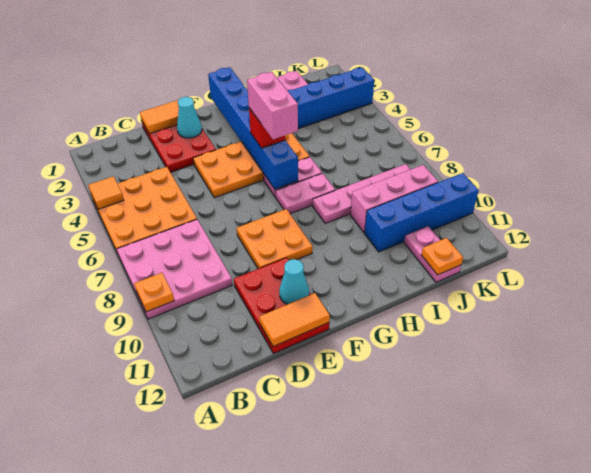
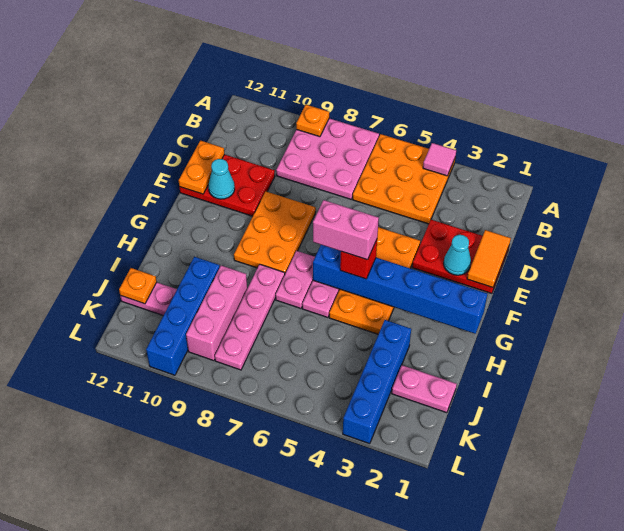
orange tile A4 level 2 -> pink tile A4 level 2
orange tile D12:E12 level 2 -> orange plate D12:E12 level 2
orange plate E8:F9 level 1 -> orange plate E8:G9 level 1

